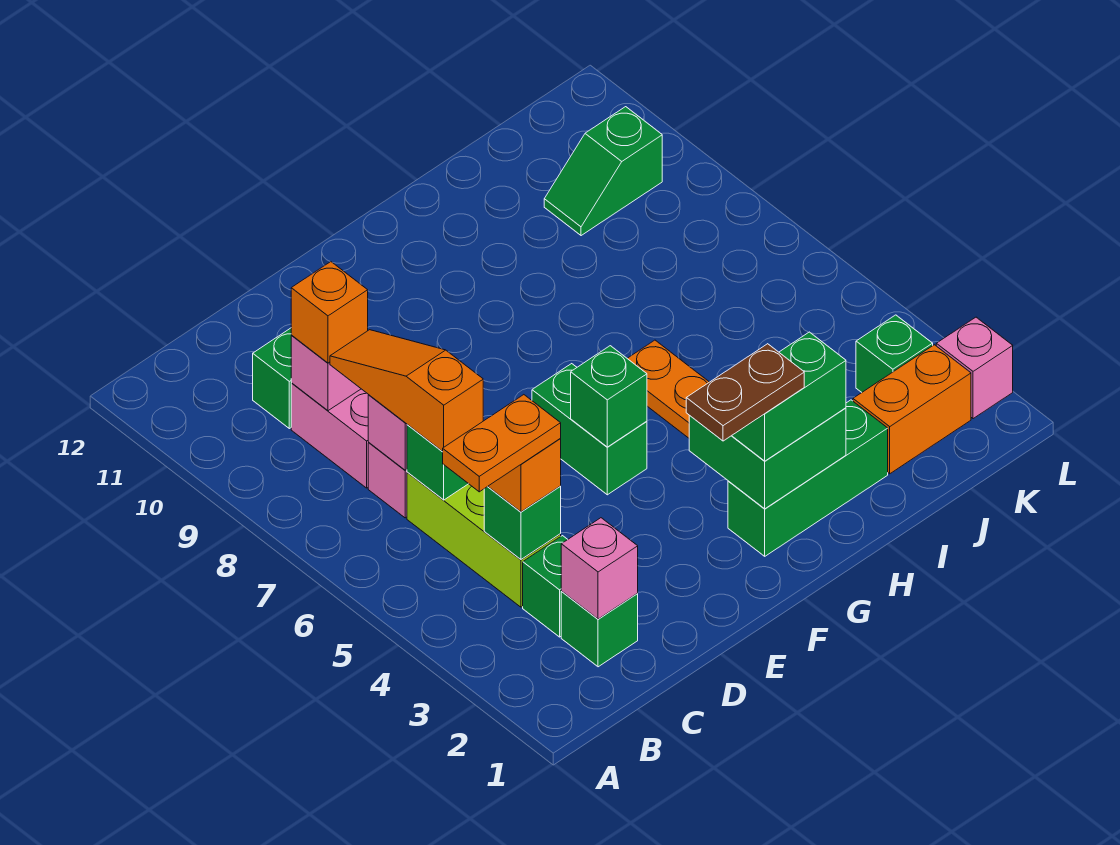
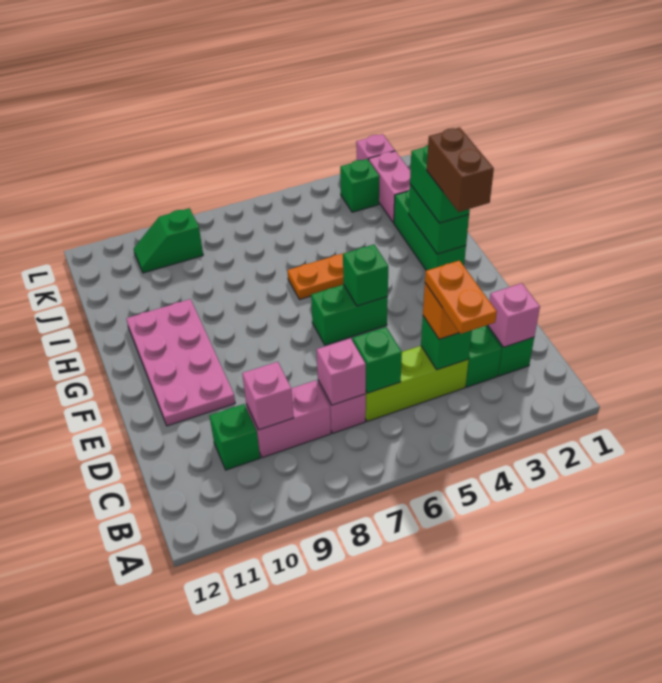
orange slope C6:C8 level 3 top 6 -> none
orange brick C9 level 3 -> none
none -> pink plate E10:H11 level 1
brown plate F2:G2 level 4 -> brown brick F2:G2 level 4
green brick G2:H3 level 2 -> green brick G2:H2 level 2
orange brick J2:K2 level 1 -> pink brick J2:K2 level 1
green slope J10:K10 level 1 top K -> green slope K9:K10 level 1 top 9

